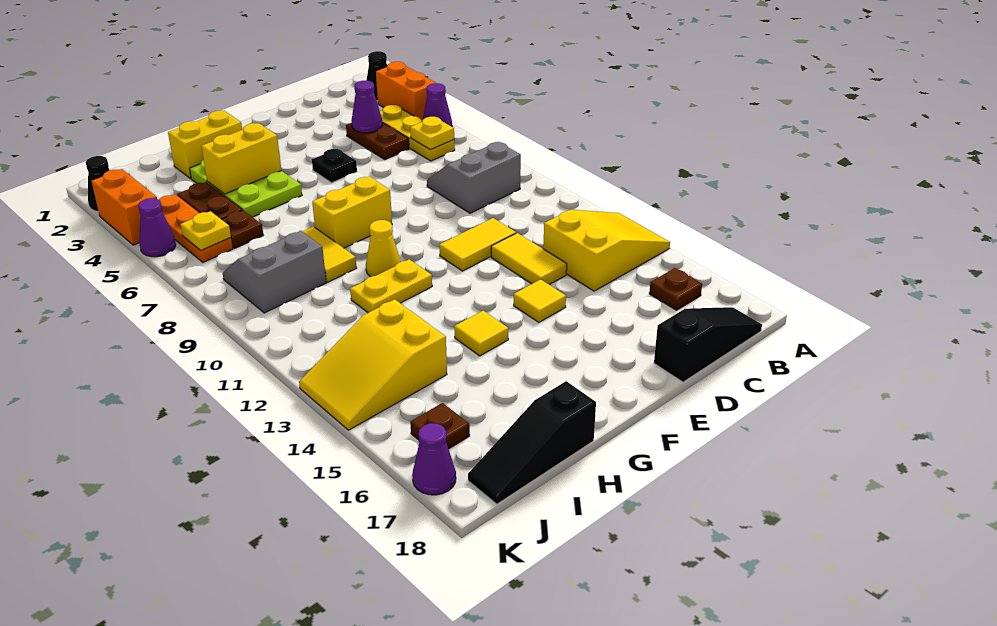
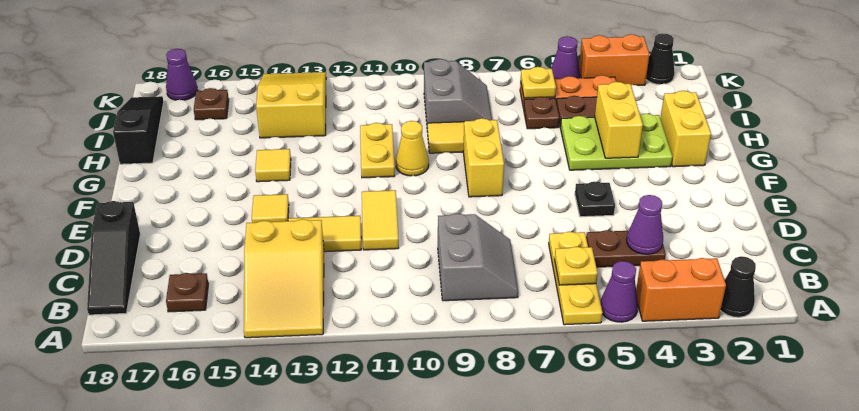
yellow plate B4:B6 level 1 -> yellow plate A6:C6 level 1

